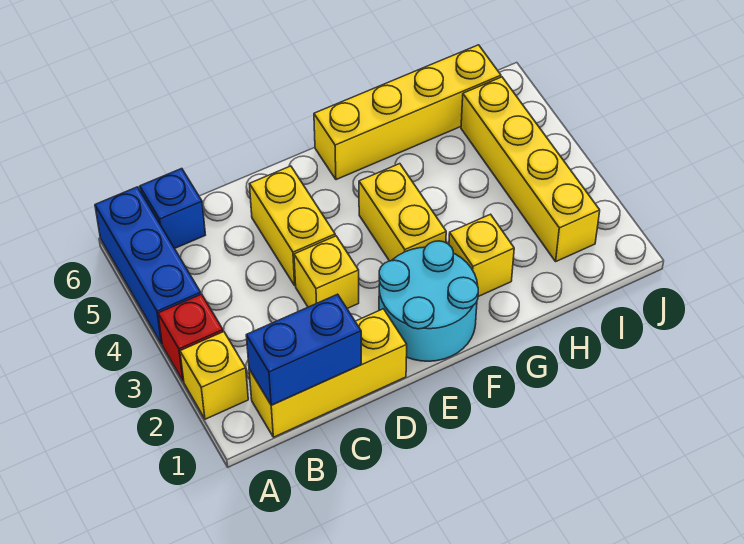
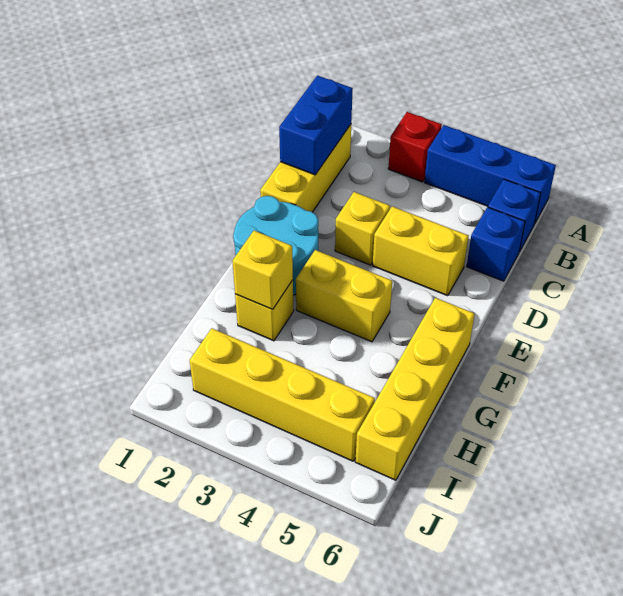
yellow brick A2 level 1 -> yellow brick G2 level 2
none -> blue brick C6 level 1

